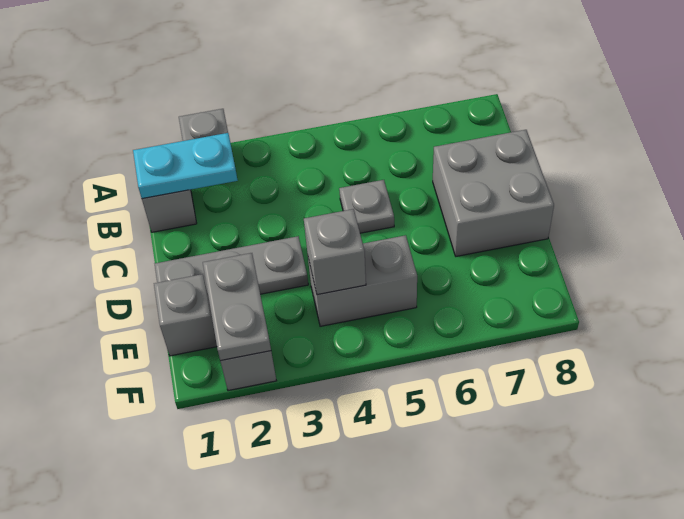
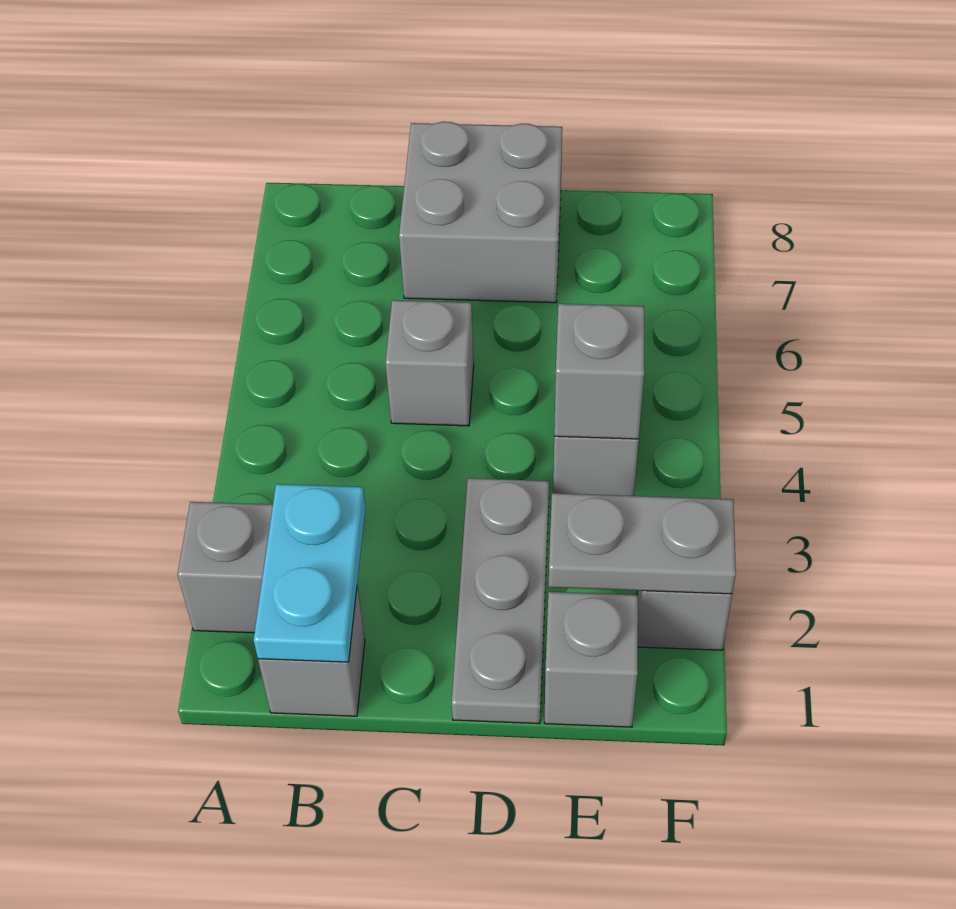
grey plate C5 level 1 -> grey brick C5 level 1

